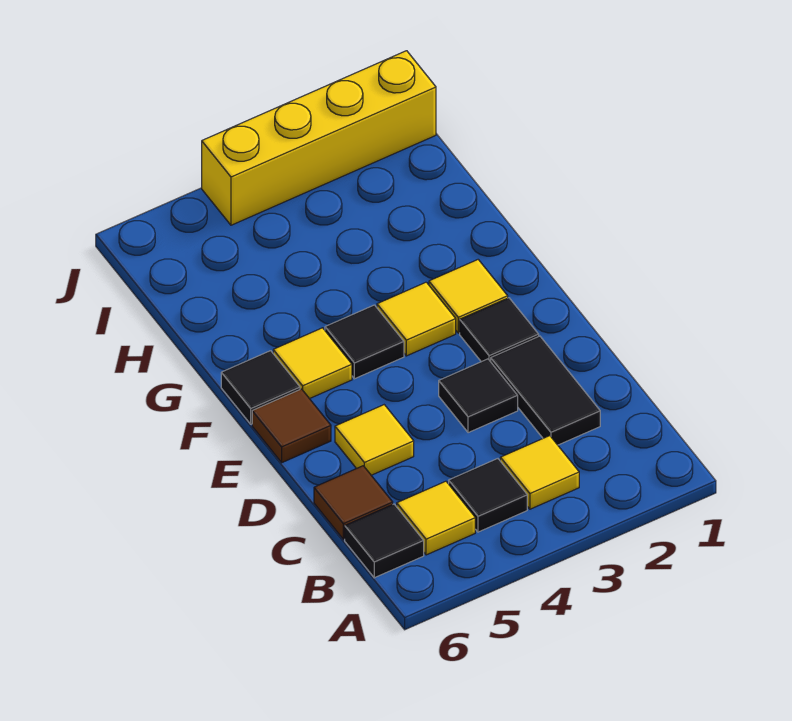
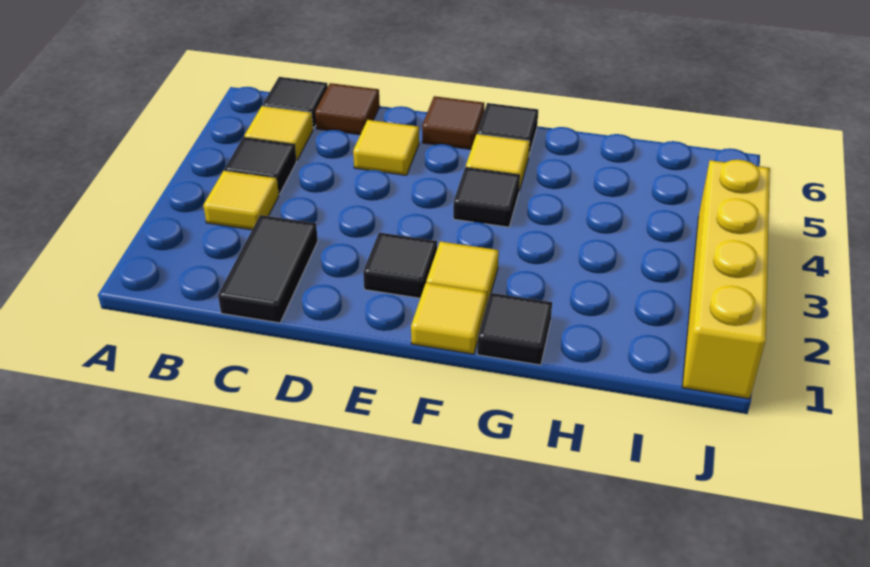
black tile C2:D2 level 1 -> black tile C1:C2 level 1
black tile D3 level 1 -> black tile G1 level 1
yellow tile F3 level 1 -> yellow tile F1 level 1

